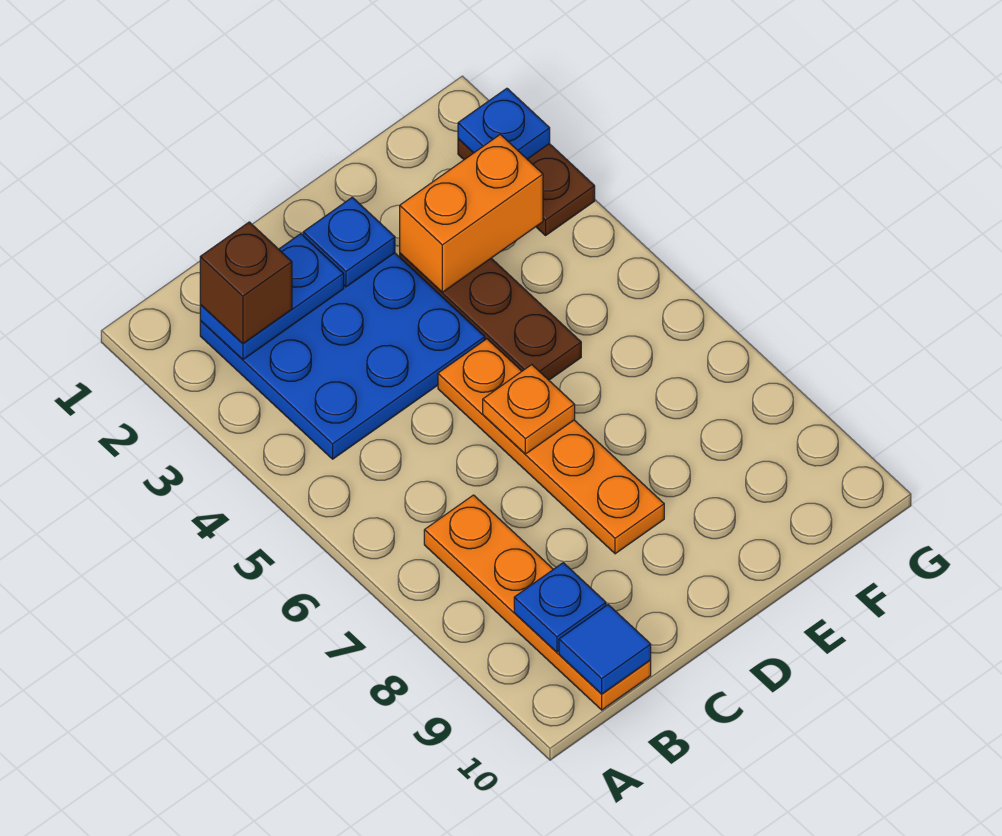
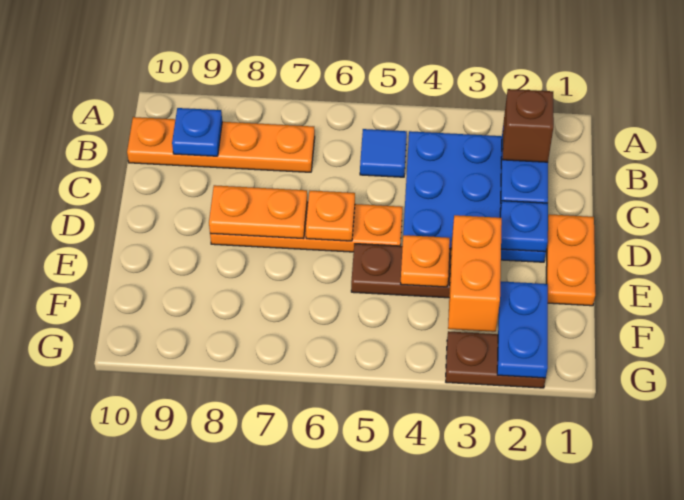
blue tile B10 level 2 -> blue tile B5 level 1
none -> orange plate D1:E1 level 1
none -> orange plate D7:D8 level 2
none -> orange plate E4 level 2
blue plate G2 level 2 -> blue plate F2:G2 level 2

